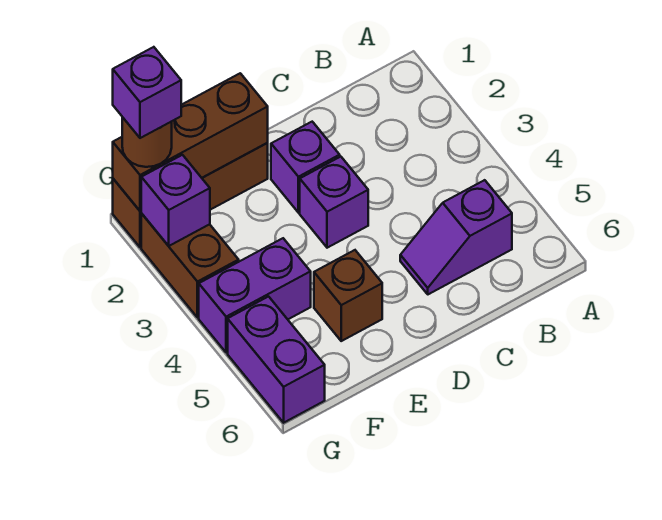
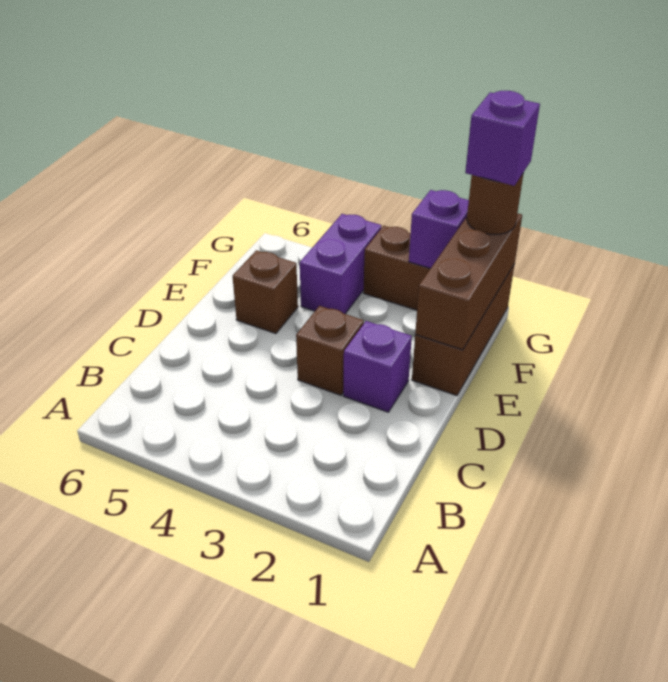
purple slope B5:C5 level 1 top B -> none
purple brick D3 level 1 -> brown brick D3 level 1
purple brick G5:G6 level 1 -> none

